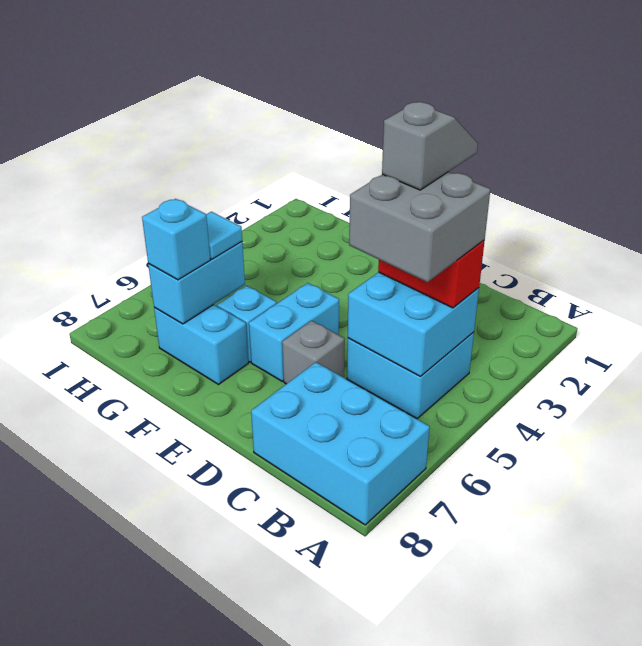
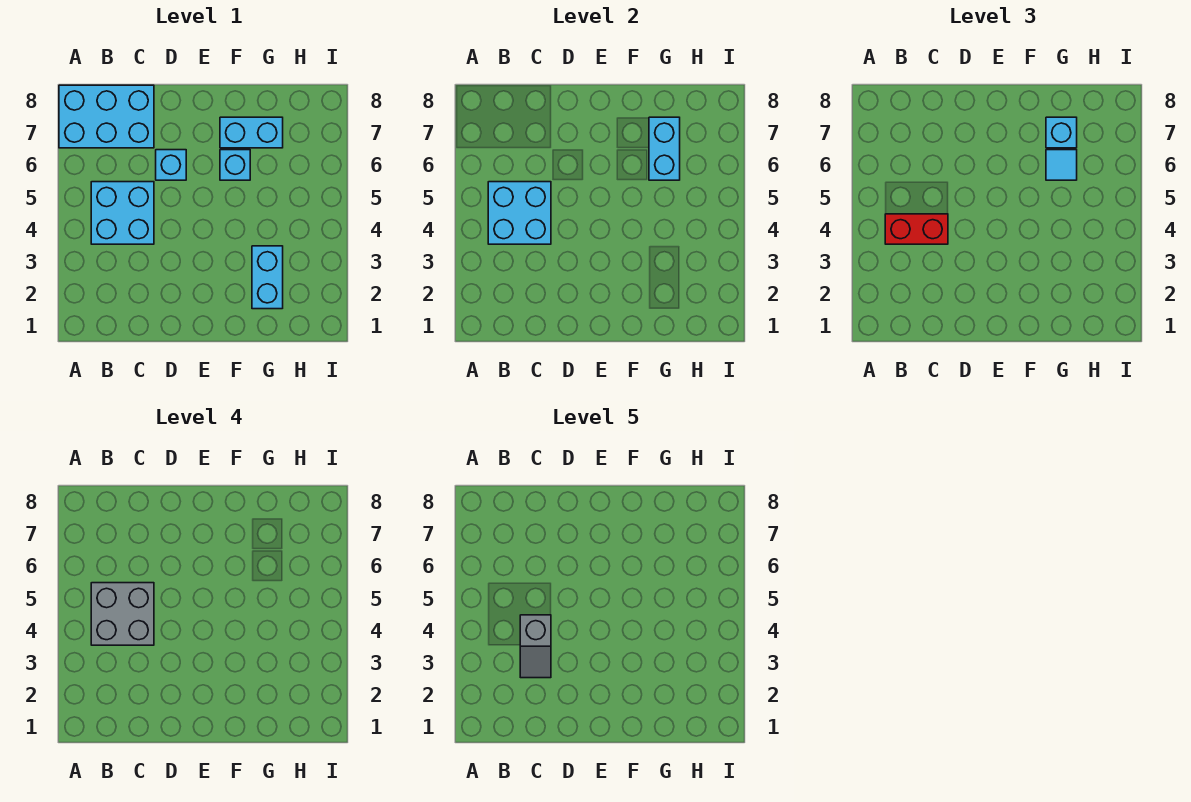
grey brick D6 level 1 -> cyan brick D6 level 1
cyan brick E5:E6 level 1 -> cyan brick G2:G3 level 1

